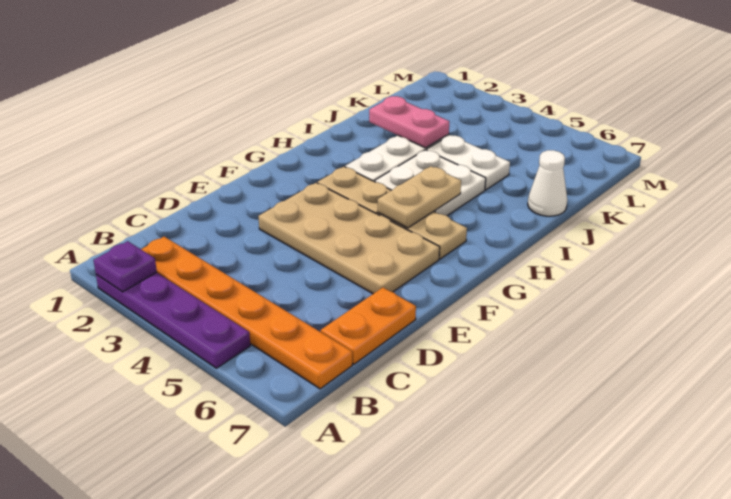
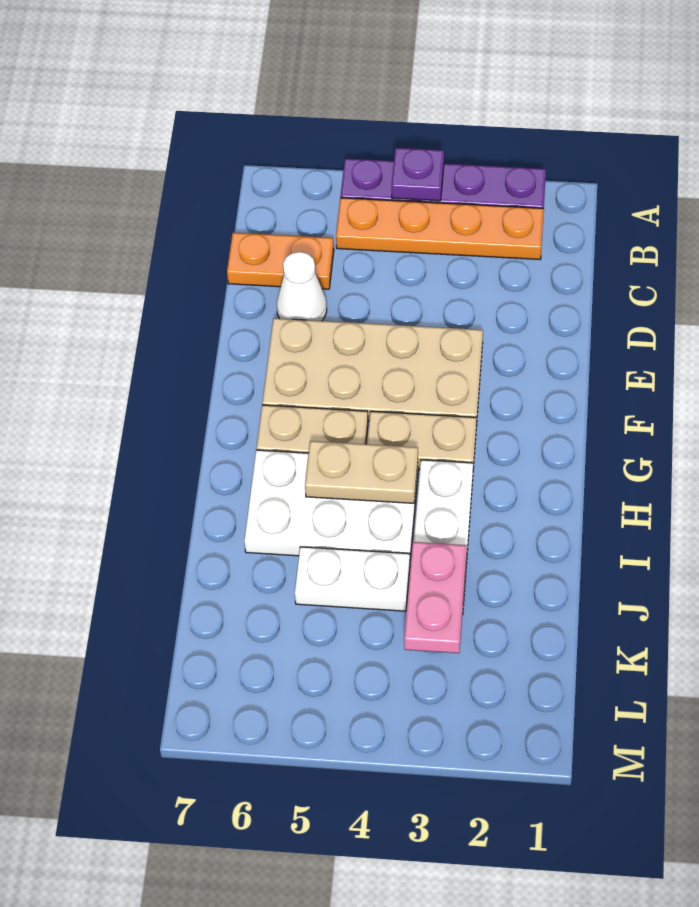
purple plate A2 level 2 -> purple plate A4 level 2
orange plate B2:B7 level 1 -> orange plate B2:B5 level 1
orange plate C7:D7 level 1 -> orange plate C6:C7 level 1
tan plate G5:H5 level 2 -> tan plate H4:H5 level 2
white plate H4:I5 level 1 -> white plate H4:I6 level 1
pink plate J2:J3 level 2 -> pink plate J3:K3 level 2
white cone J7 level 1 -> white cone D6 level 1

